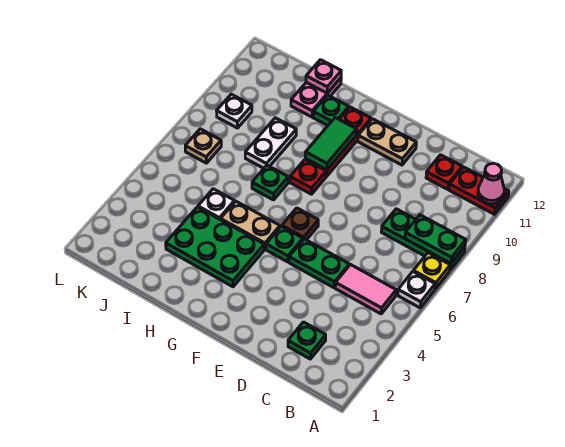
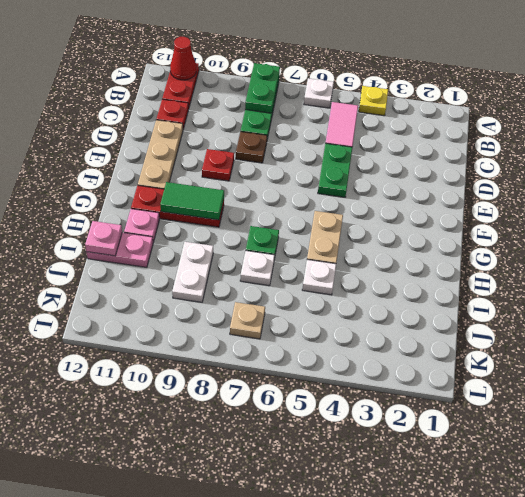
yellow plate A7 level 1 -> yellow plate A4 level 1
pink cone A11 level 2 -> red cone A11 level 2
green plate C2 level 1 -> none
tan plate E11:F11 level 1 -> tan plate D11:F11 level 1
green plate F5 level 1 -> none
brown plate F6 level 1 -> brown plate D8 level 1
green plate G3:I4 level 1 -> none
red plate G8 level 1 -> red plate E9 level 1
green plate H11 level 1 -> pink plate H11 level 1
white plate I8:I9 level 1 -> white plate I9:J9 level 1
white plate K9 level 1 -> white plate I7 level 1

